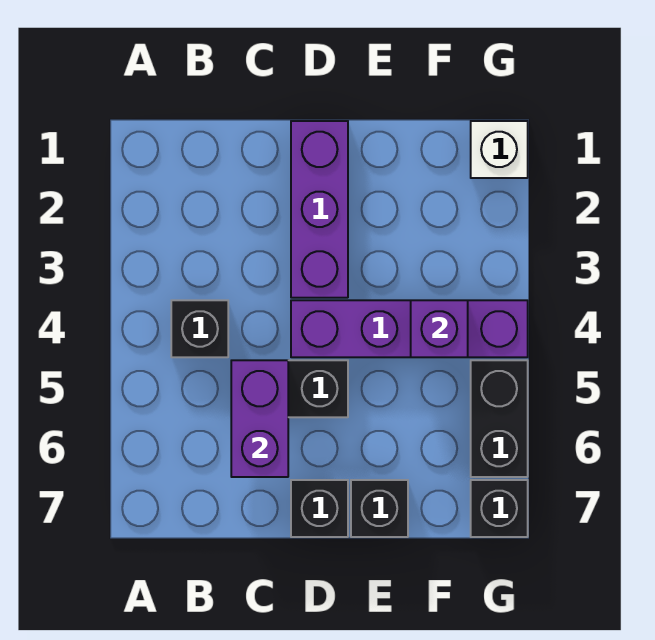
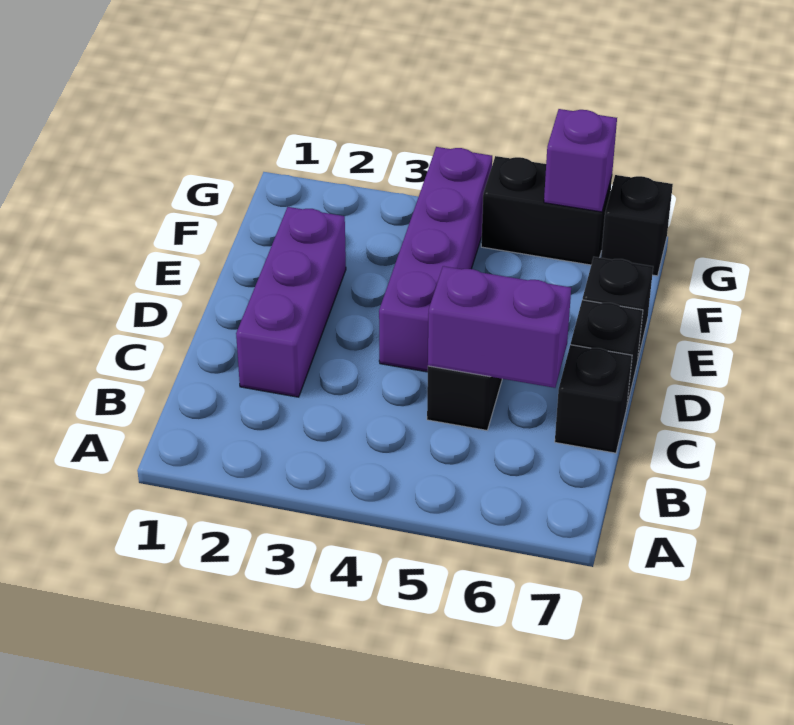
black brick B4 level 1 -> black brick C7 level 1
purple brick D1:D3 level 1 -> purple brick C2:E2 level 1
purple brick F4 level 2 -> purple brick G6 level 2
white brick G1 level 1 -> none

